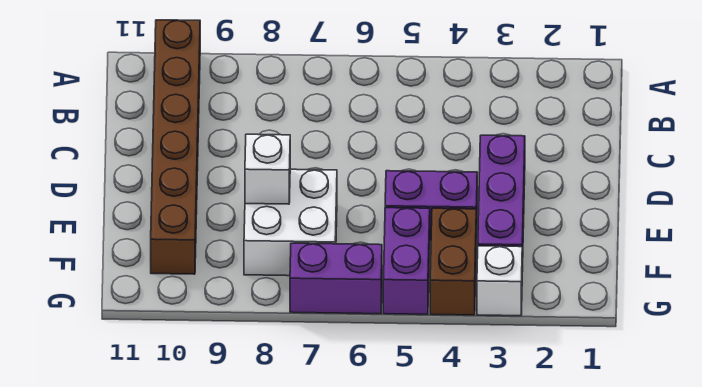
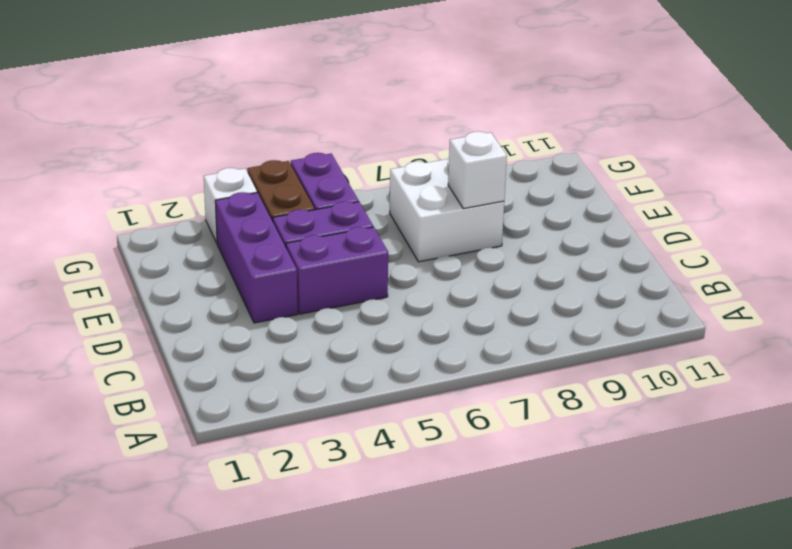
brown brick A10:F10 level 1 -> none
purple brick G6:G7 level 1 -> purple brick D4:D5 level 1

